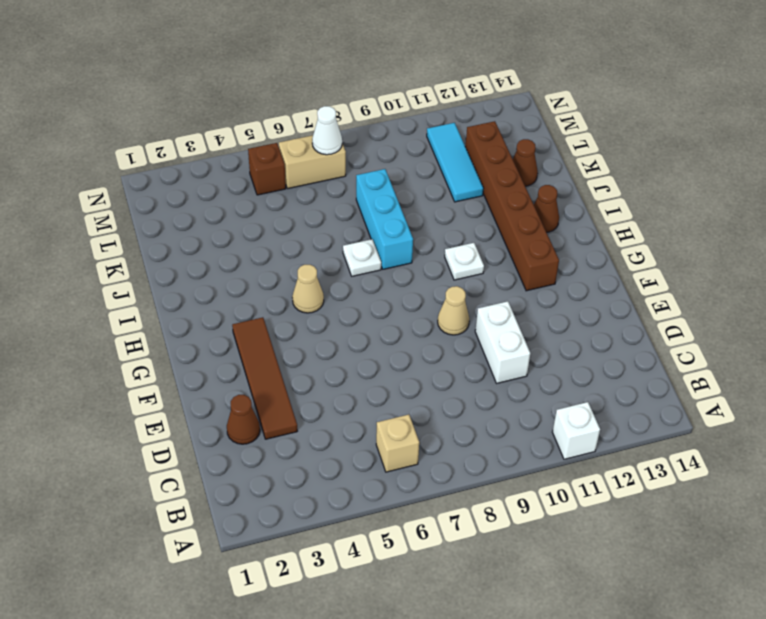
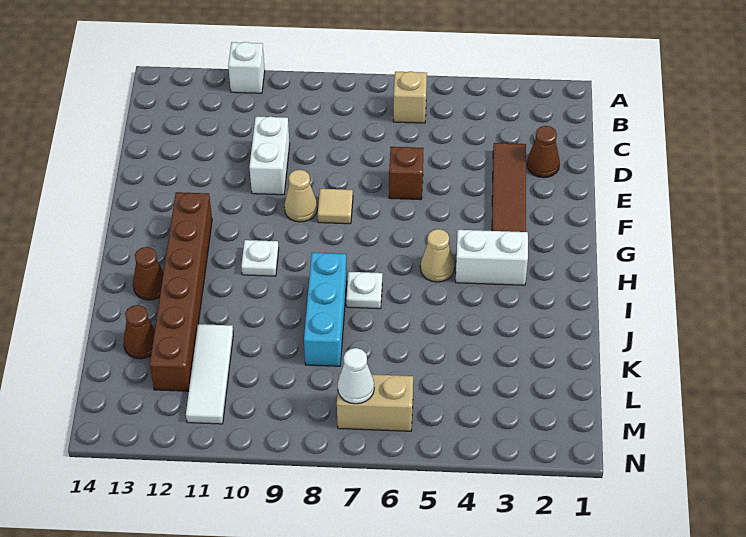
none -> tan tile F8 level 1
none -> white brick H3:H4 level 1
cyan tile K11:M11 level 1 -> white tile K11:M11 level 1
brown brick M5 level 1 -> brown brick E6 level 1

